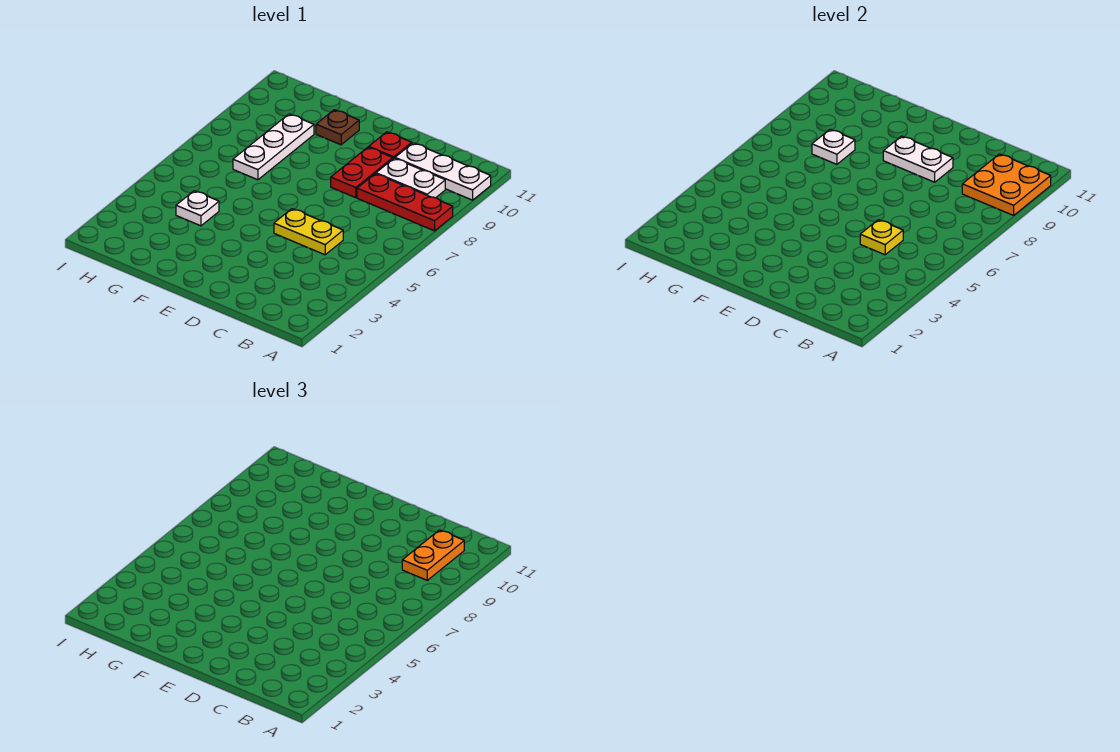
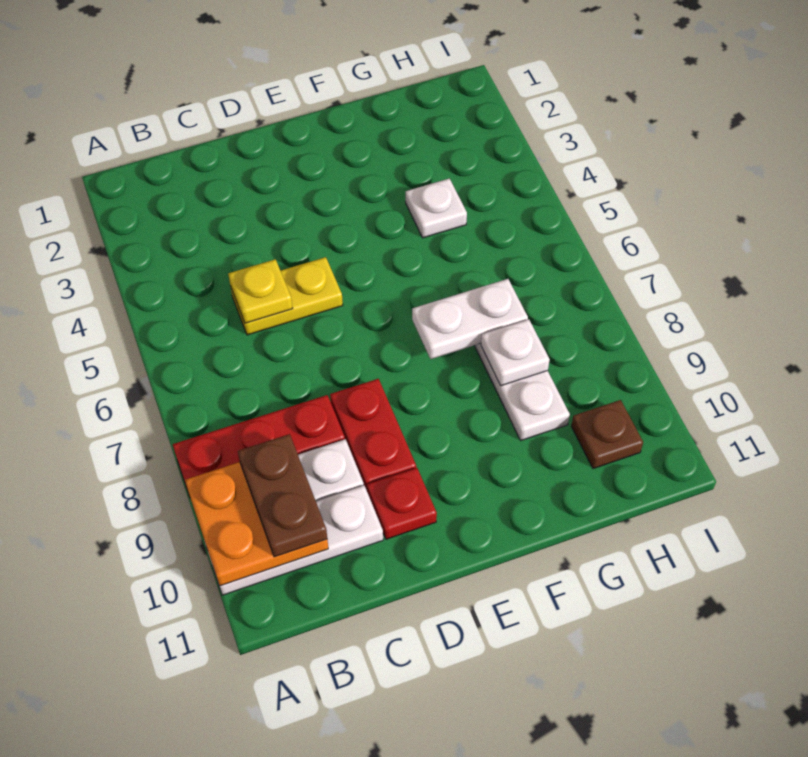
orange plate B9:B10 level 3 -> brown plate B9:B10 level 3
white plate D9:E9 level 2 -> white plate F7:G7 level 2
brown plate F10 level 1 -> brown plate H10 level 1

